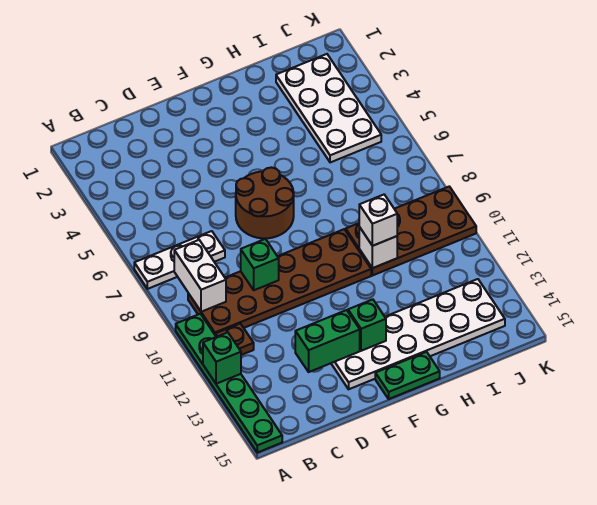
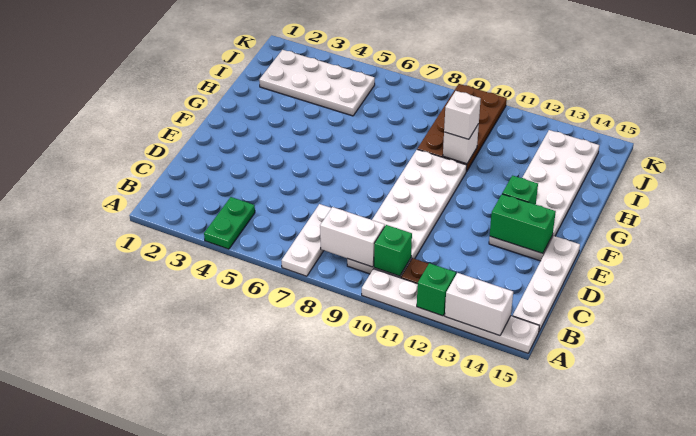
green plate A10:A15 level 1 -> white plate A10:A15 level 1
none -> white brick A13:A14 level 2
brown plate B9:G10 level 1 -> white plate B9:G10 level 1
none -> white plate B15:E15 level 1
green brick D9 level 2 -> green brick B10 level 2
green brick D13:E13 level 2 -> green brick E13:E14 level 2
brown round brick E6:F7 level 1 -> none
green plate F15:G15 level 1 -> green plate A4:B4 level 1

